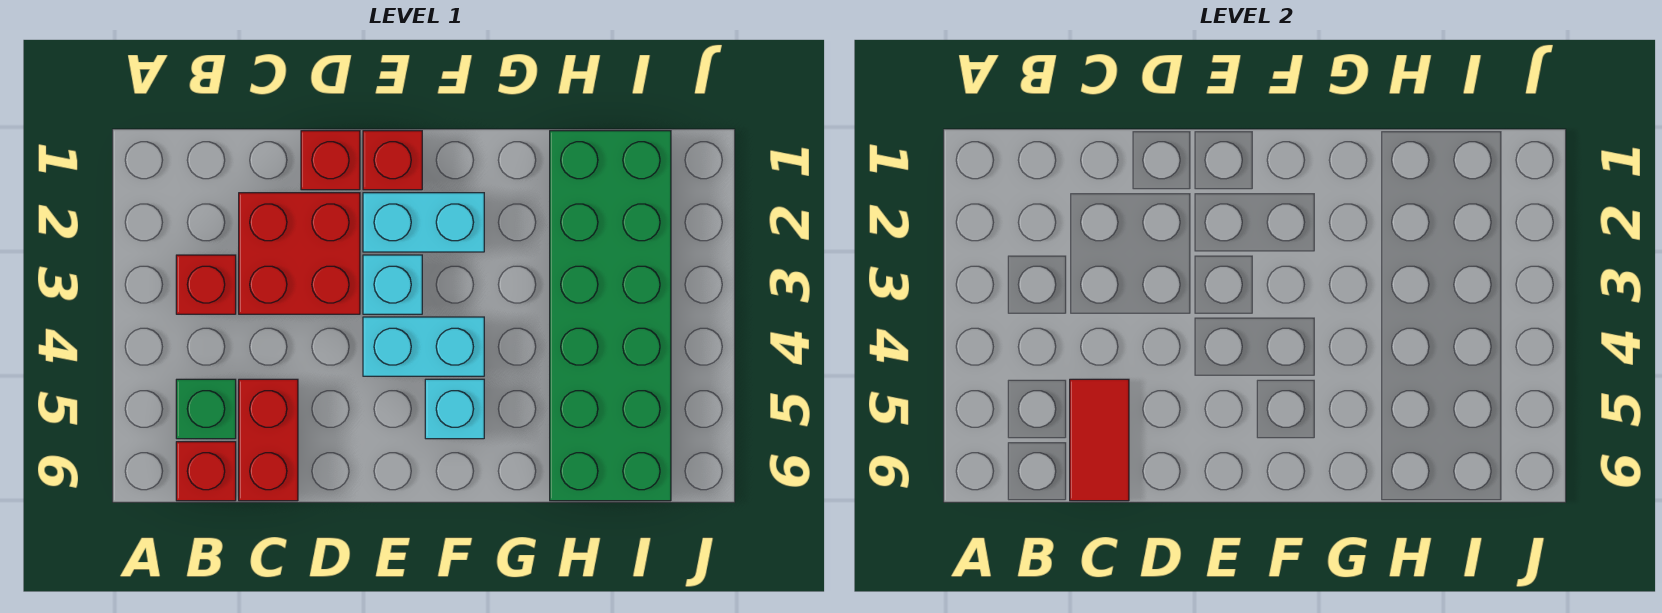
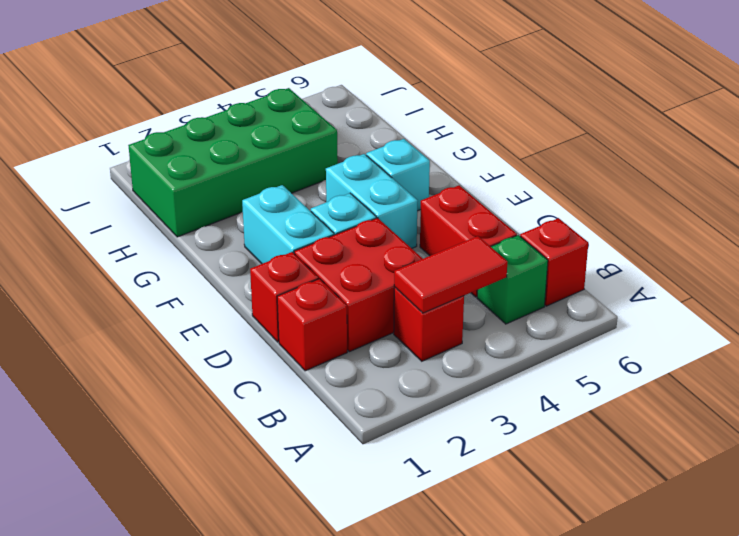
red brick C5:C6 level 1 -> red brick C5:D5 level 1
red tile C5:C6 level 2 -> red tile B3:B4 level 2
red brick E1 level 1 -> red brick C1 level 1
green brick H1:I6 level 1 -> green brick H1:I4 level 1

